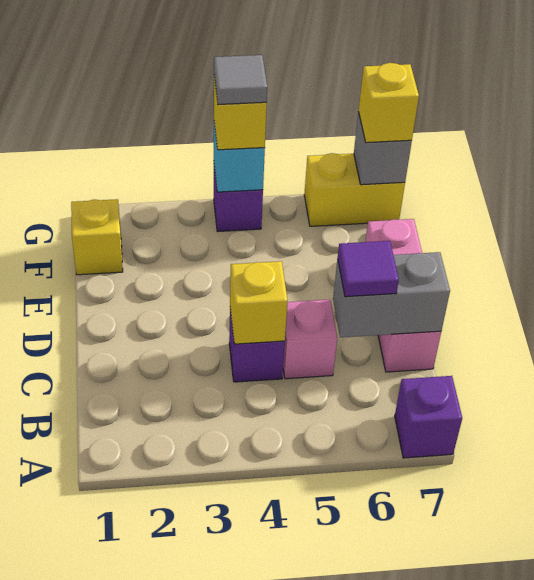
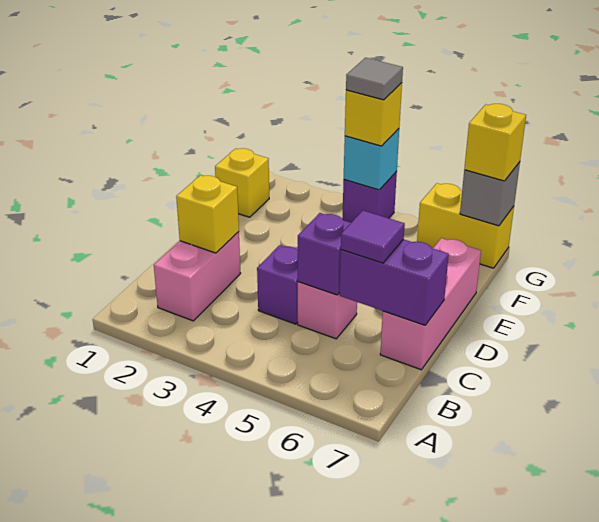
purple brick A7 level 1 -> purple brick C5 level 2
none -> pink brick B2:C2 level 1
yellow brick C4 level 2 -> yellow brick C2 level 2
grey brick C6:C7 level 2 -> purple brick C6:C7 level 2

